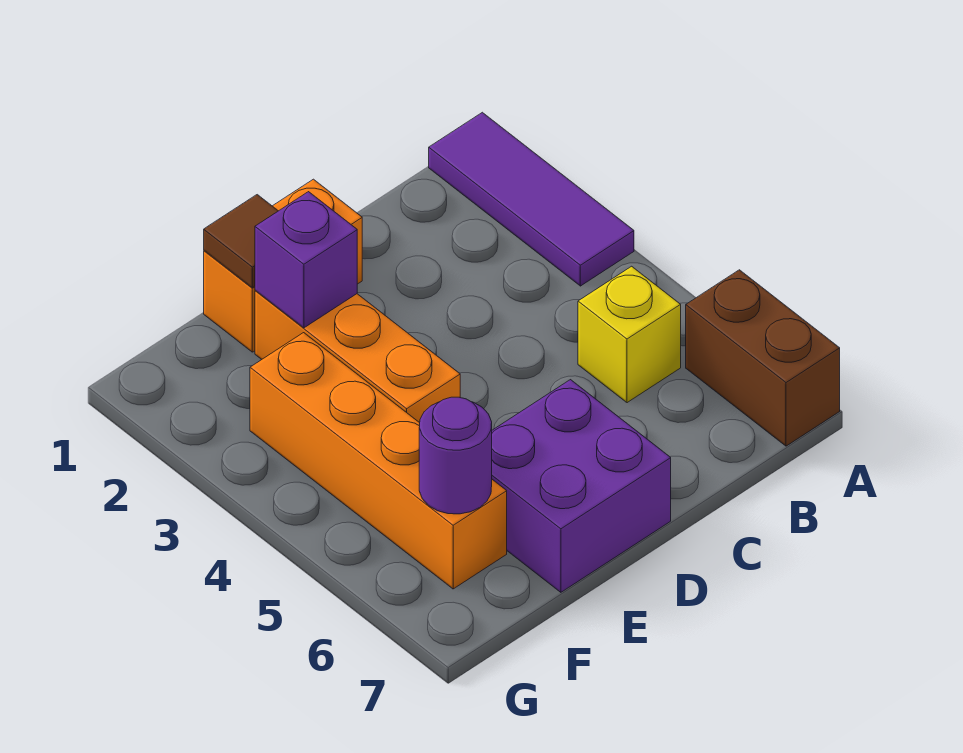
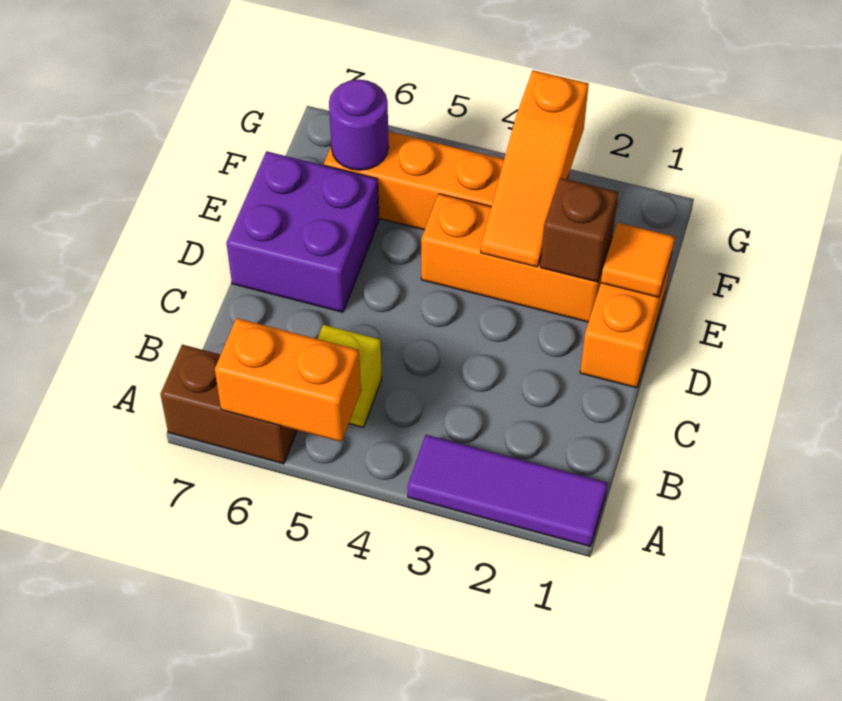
none -> orange brick A5:A6 level 2
brown tile E1 level 2 -> orange tile E1 level 2
purple brick E2 level 2 -> brown brick E2 level 2
none -> orange slope E3:G3 level 2 top G

